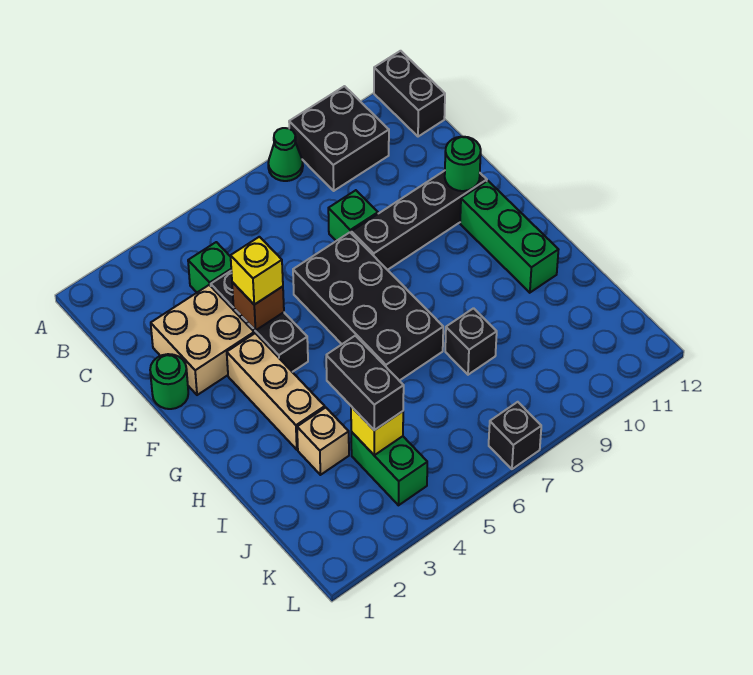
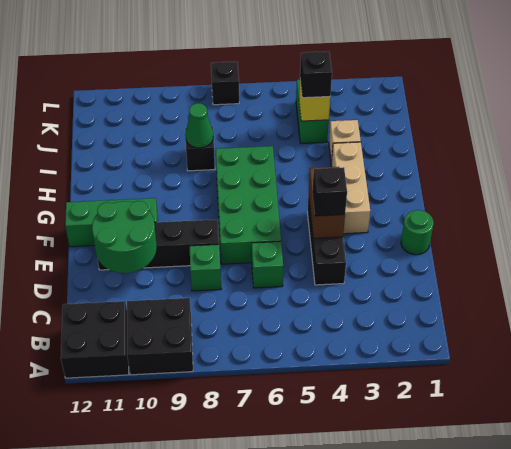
green cone A8 level 1 -> green cone I8 level 2
black brick A12:B12 level 1 -> black brick A11:B12 level 1
green brick C4 level 1 -> green brick D6 level 1
tan brick D2:E3 level 1 -> none
brown brick E4 level 2 -> brown brick E4:F4 level 2
yellow brick E4 level 3 -> black brick E4 level 3
black brick E6:H7 level 1 -> green brick E6:H7 level 1
green round brick E11 level 2 -> green round brick D10:E11 level 2
green brick F11:H11 level 1 -> green brick F10:F12 level 1
black brick I4:J4 level 3 -> black brick J4 level 3

